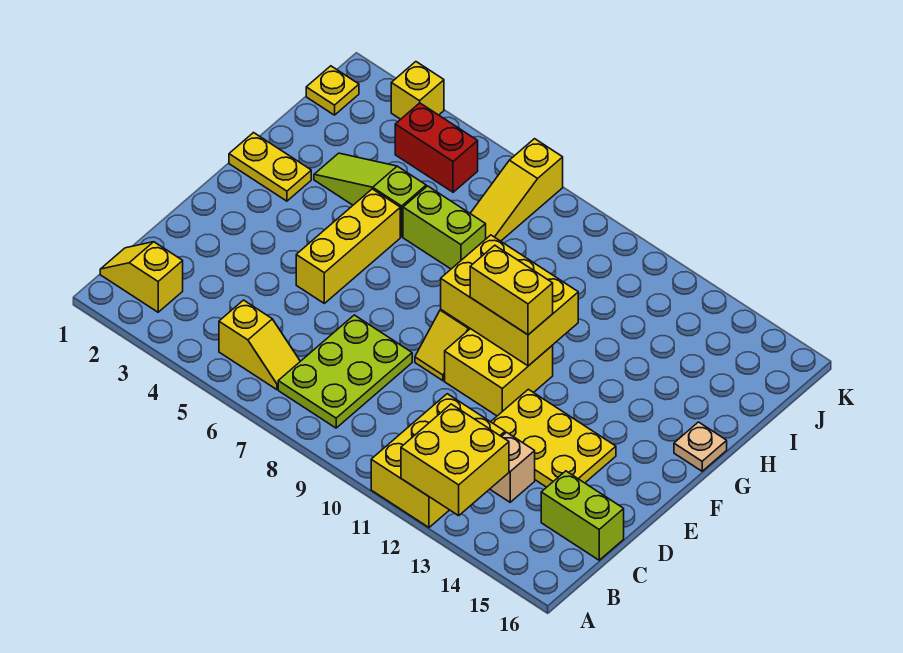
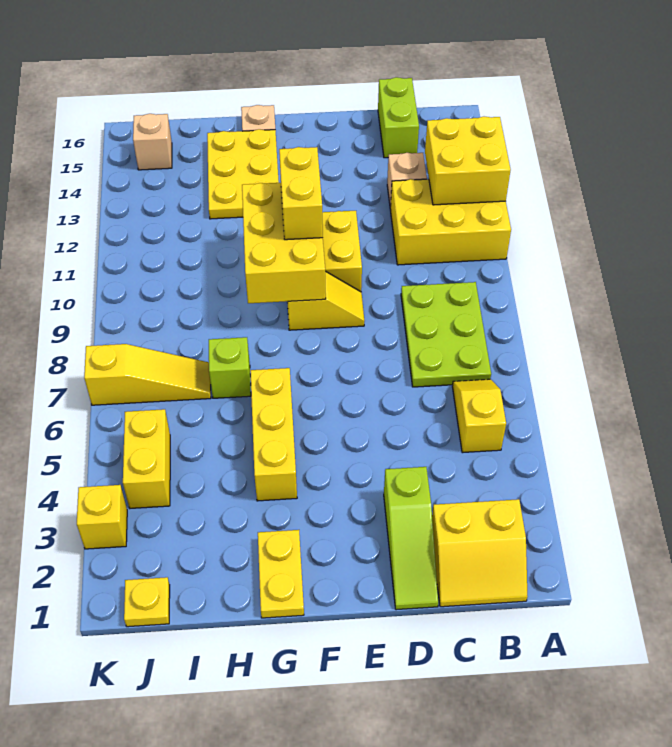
yellow slope B1:B2 level 1 top 2 -> yellow slope B1:C2 level 1 top 2
lime plate B7:D8 level 1 -> lime plate B7:C9 level 1
yellow plate D12:E14 level 1 -> yellow plate G13:H15 level 1
yellow brick E5:G5 level 1 -> yellow brick G4:G6 level 1
lime slope H3:H5 level 1 top 5 -> lime slope D1:D3 level 1 top 3
lime brick H6:H7 level 1 -> lime brick H7 level 1
red brick J4:J5 level 1 -> yellow brick J4:J5 level 1
none -> tan brick J15 level 1

